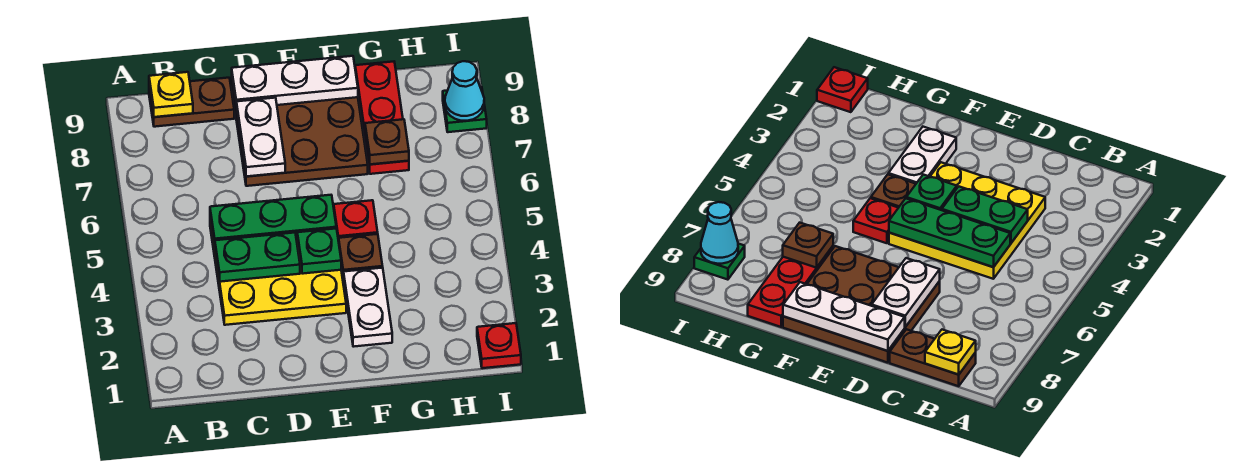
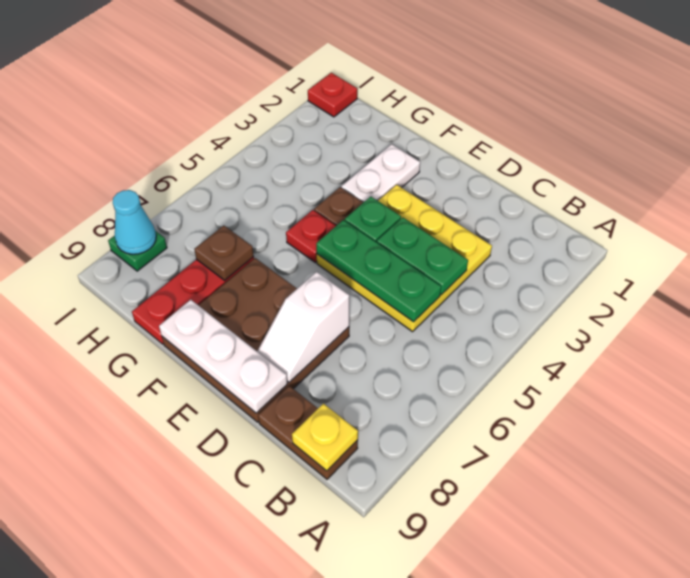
white plate D7:D8 level 2 -> white slope D7:D8 level 2 top 7

